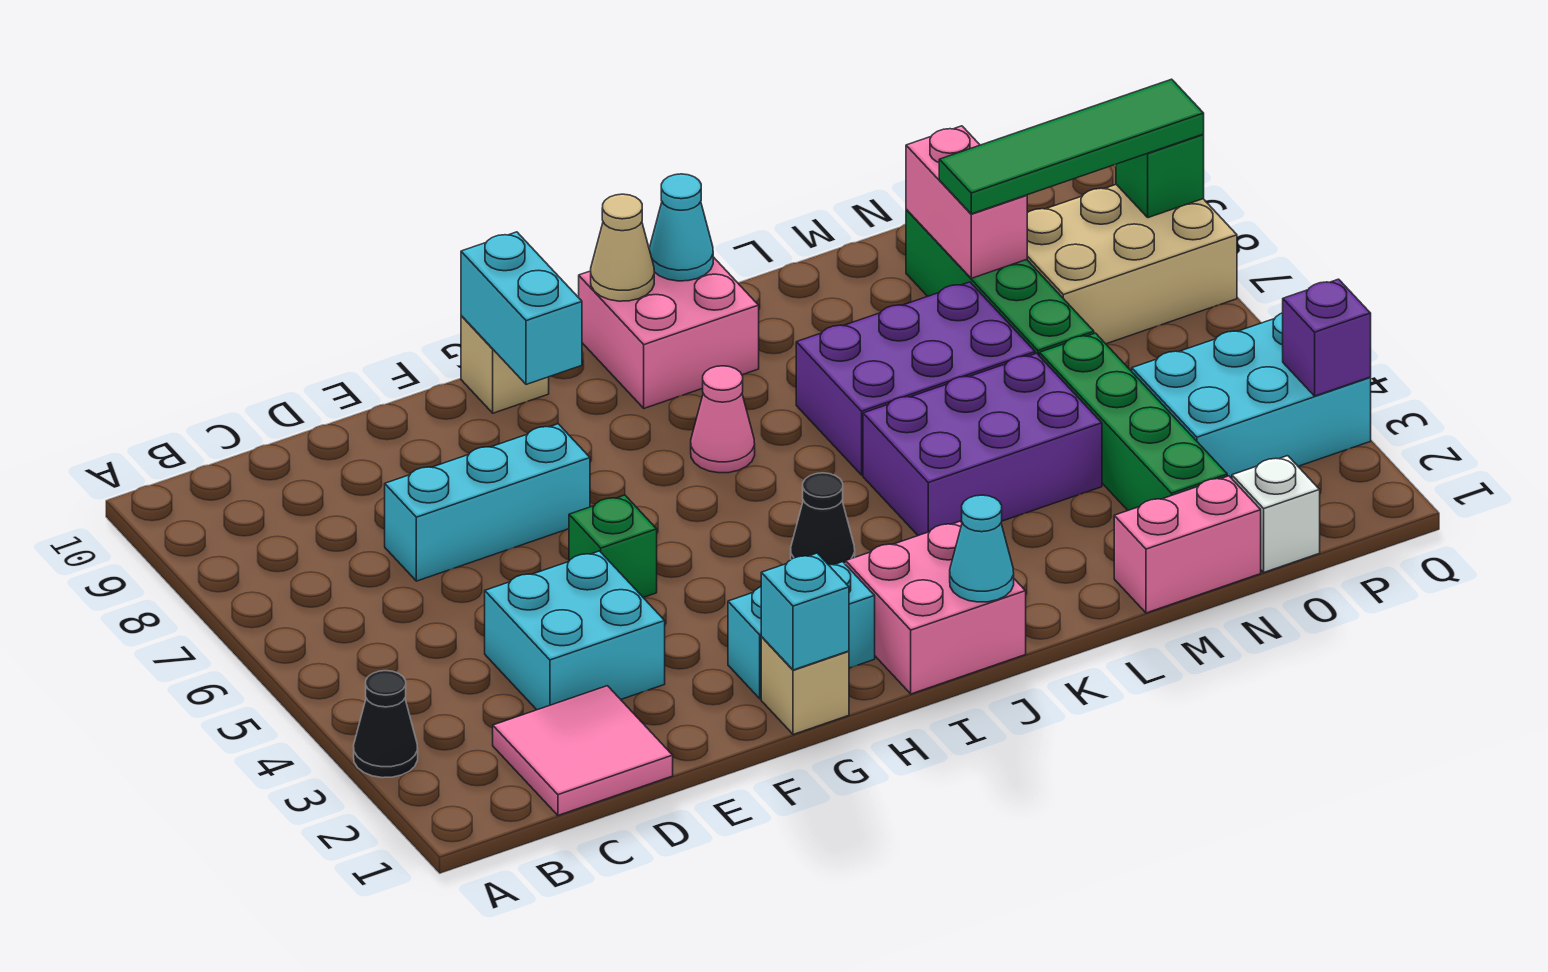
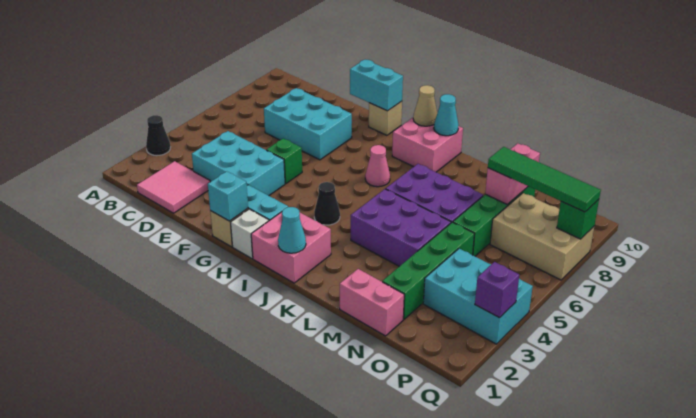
cyan brick D3:E4 level 1 -> cyan brick D3:F4 level 1
cyan brick D7:F7 level 1 -> cyan brick D7:F8 level 1
cyan brick G9:G10 level 2 -> cyan brick F10:G10 level 2
white brick O1 level 1 -> white brick H1 level 1

